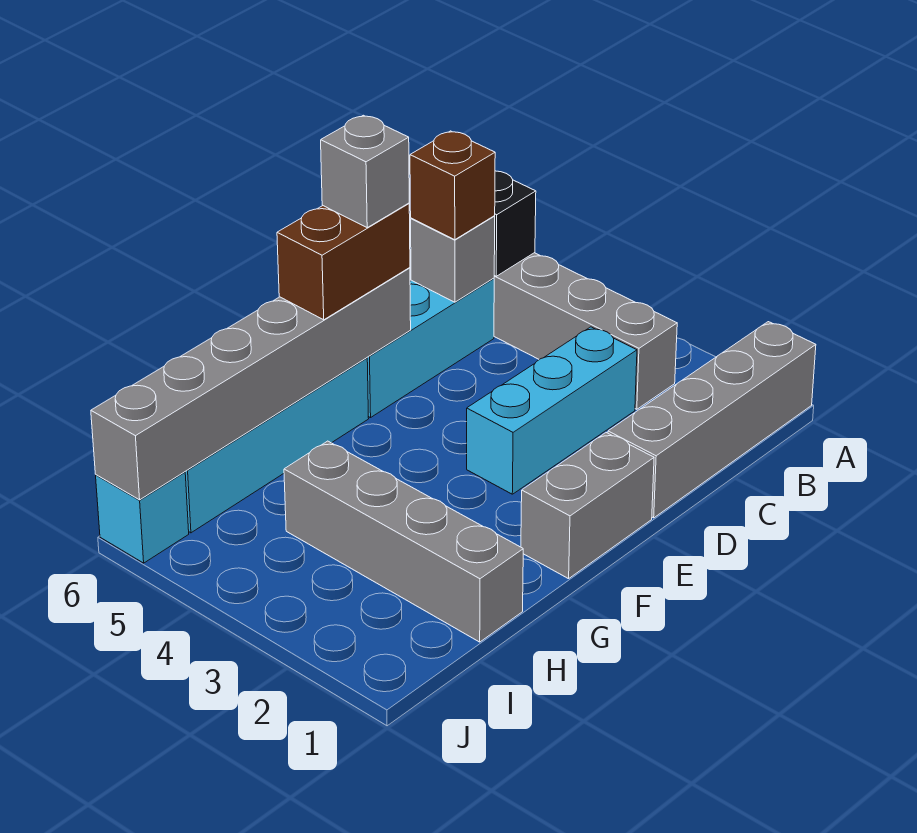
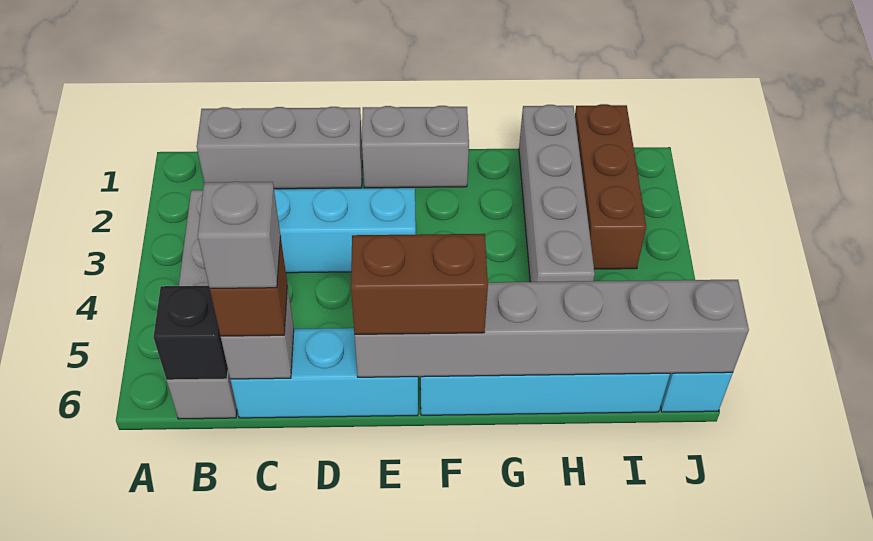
grey brick A1:D1 level 1 -> grey brick B1:D1 level 1
grey brick E6 level 4 -> grey brick C6 level 4
none -> brown brick I1:I3 level 1

